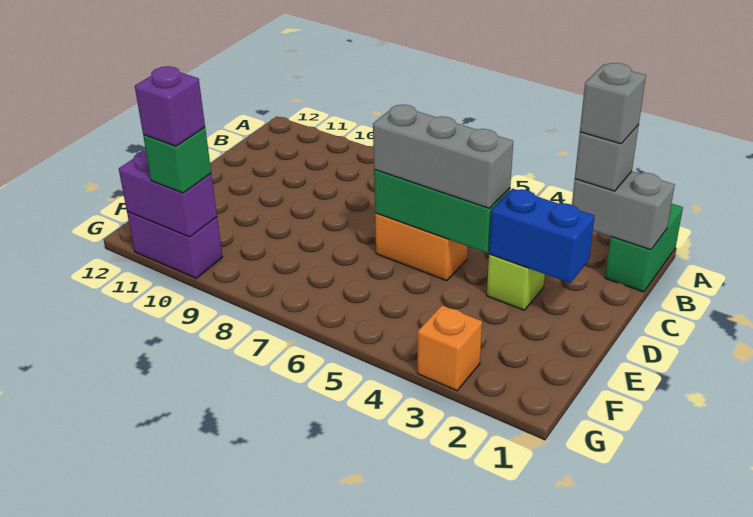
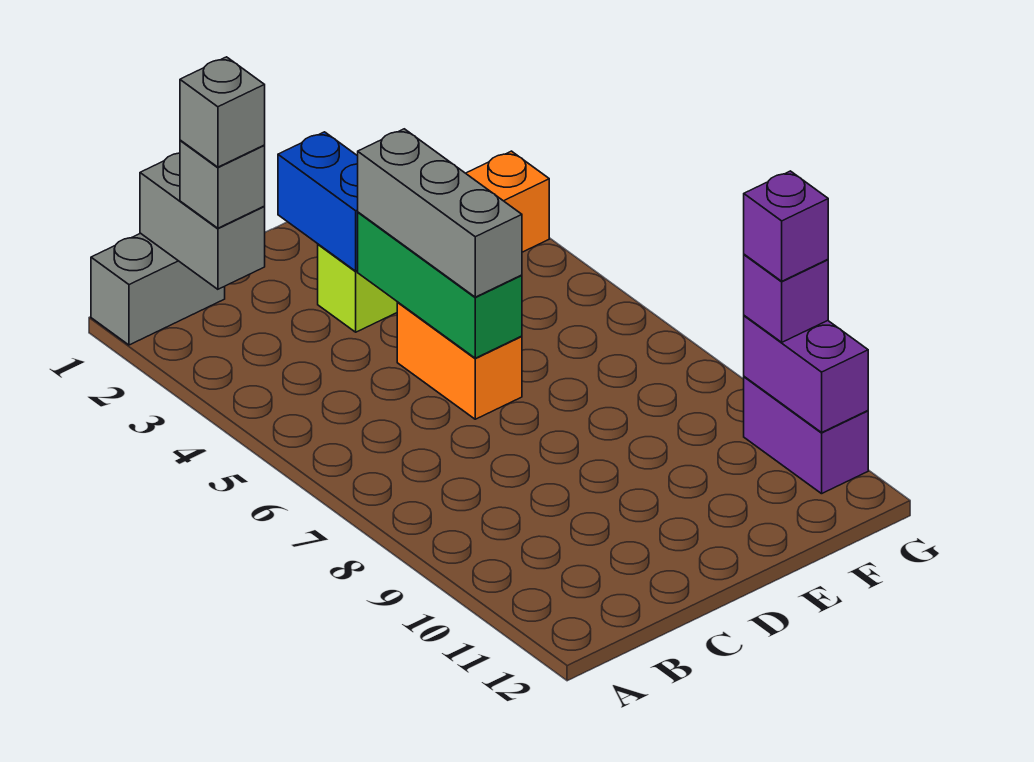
green brick A1:B1 level 1 -> grey brick A1:B1 level 1
green brick G10 level 3 -> purple brick G10 level 3

